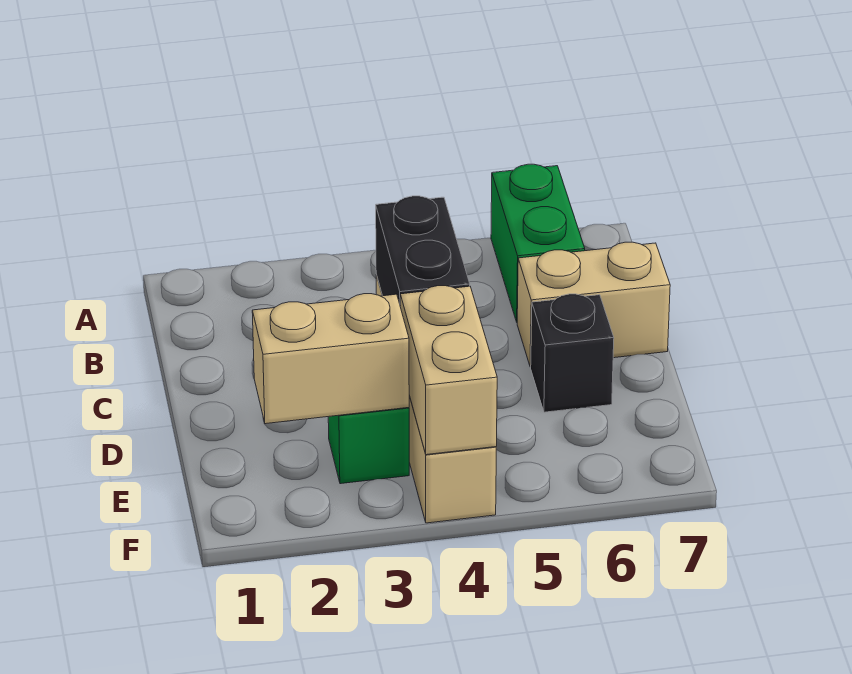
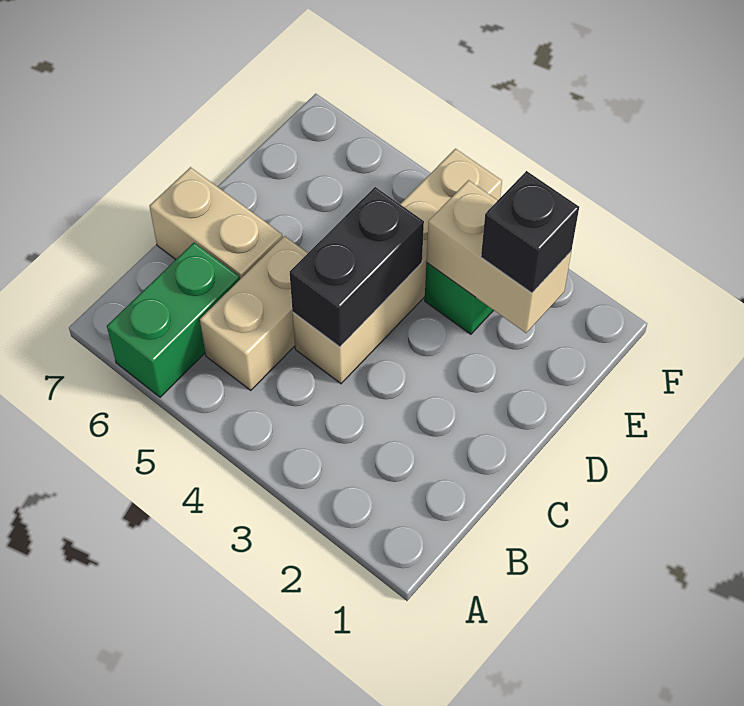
black brick D6 level 1 -> black brick E2 level 3
tan brick E4:F4 level 2 -> tan brick B5:C5 level 1

